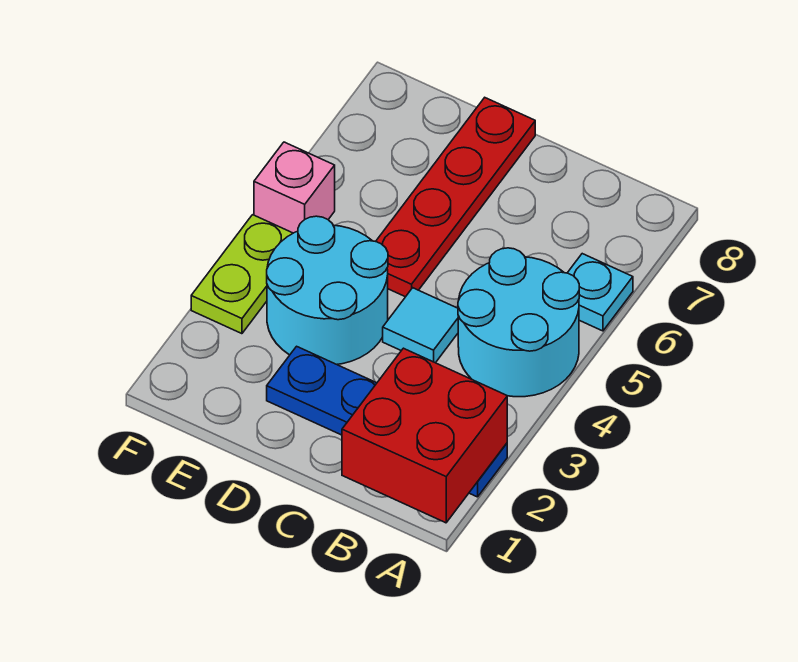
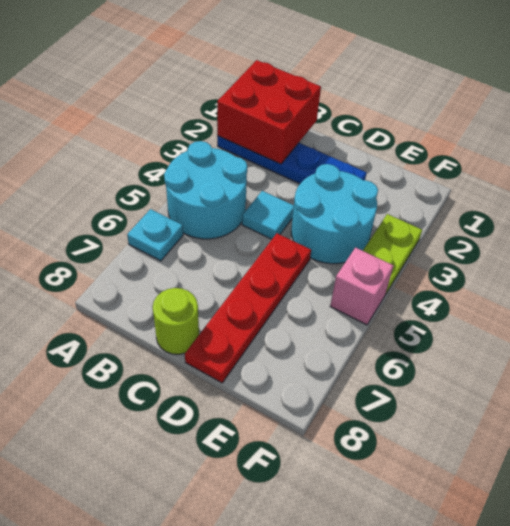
none -> lime round brick C8 level 1

